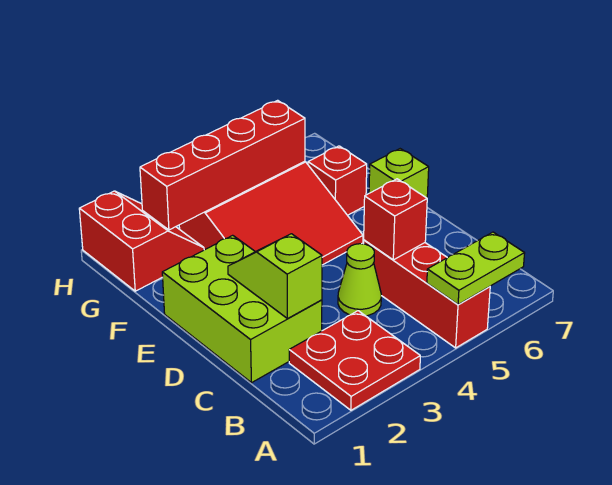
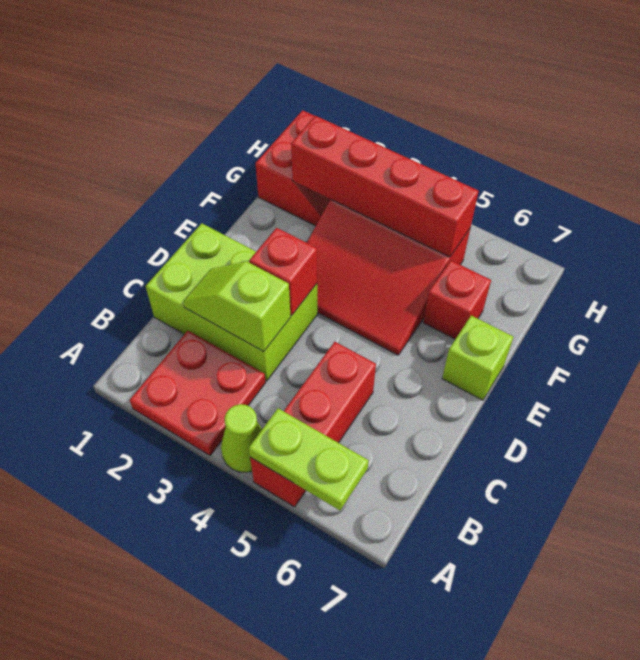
lime brick C1:E2 level 1 -> lime brick C1:D3 level 1
lime slope C2:D2 level 2 top C -> lime slope C2:C3 level 2 top 3
lime cone C4 level 1 -> lime cone A4 level 1
red brick C5 level 2 -> red brick D3 level 2

